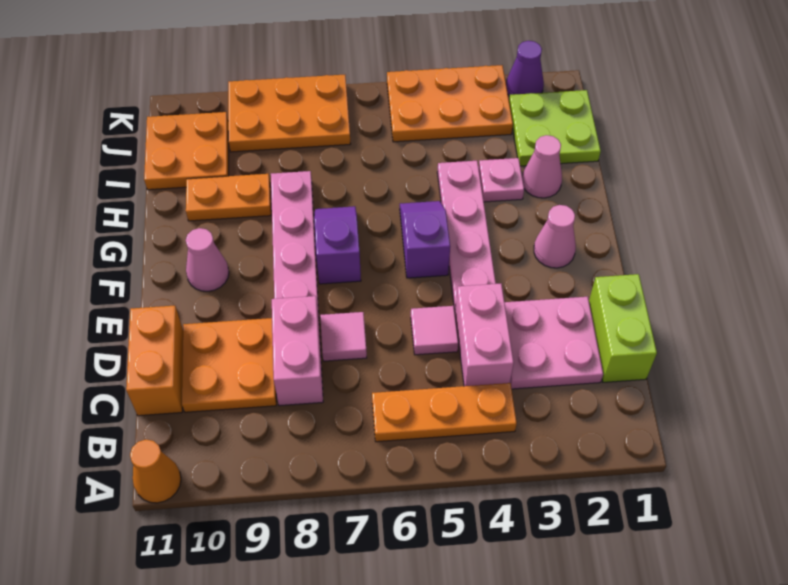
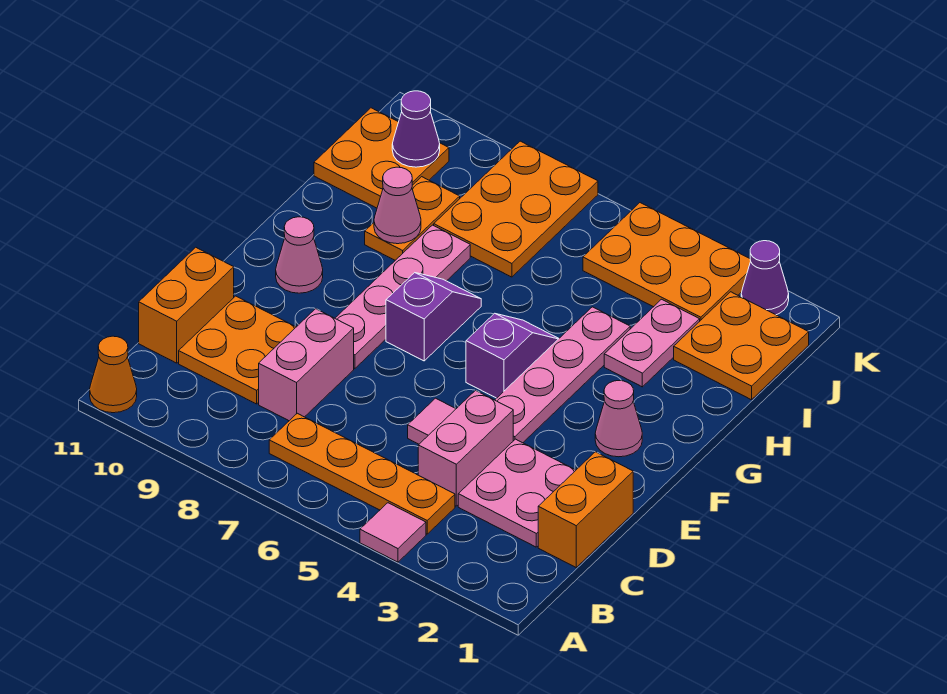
orange plate B4:B6 level 1 -> orange plate B4:B7 level 1
lime brick C1:D1 level 1 -> orange brick C1:D1 level 1
pink tile D7 level 1 -> pink tile A4 level 1
pink cone H2 level 1 -> pink cone H9 level 2
pink plate H3 level 1 -> pink plate H3:I3 level 1
orange plate H9:H10 level 1 -> orange plate H9:I9 level 1
lime plate I1:J2 level 1 -> orange plate I1:J2 level 1
orange plate J7:K9 level 1 -> orange plate I7:K8 level 1
none -> purple cone J10 level 2

